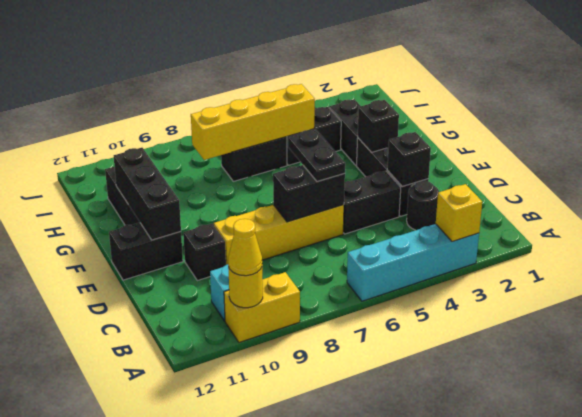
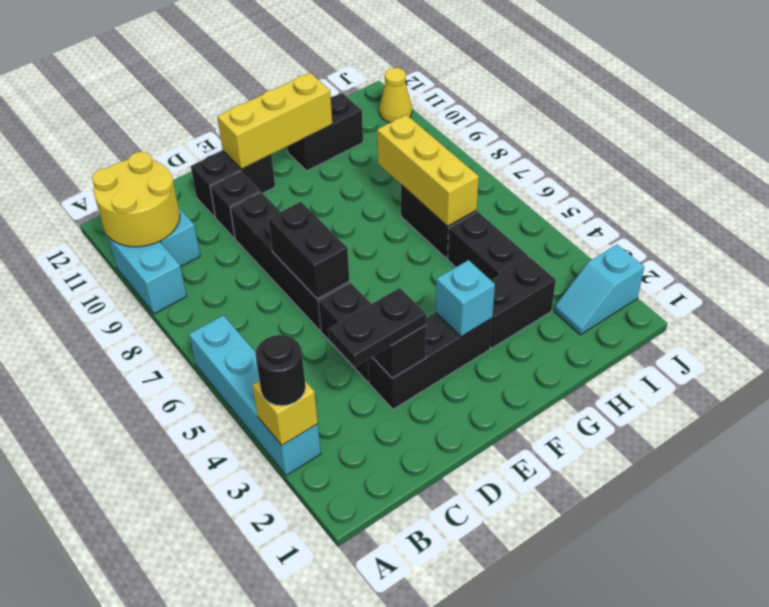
yellow brick A9:A10 level 1 -> cyan brick A9:A10 level 1
yellow round brick A10 level 2 -> yellow round brick A10:B11 level 2
yellow cone A10 level 3 -> yellow cone J11 level 1
black round brick C3 level 1 -> black round brick A3 level 3
yellow brick D6:D9 level 1 -> black brick D6:D9 level 1
black plate D6:E6 level 3 -> black plate C3:D3 level 3
black brick E11:E12 level 1 -> black brick D11:E11 level 1
black brick E11:G11 level 2 -> yellow brick E11:G11 level 2
black brick F3 level 2 -> cyan brick F3 level 2
yellow brick H5:H8 level 2 -> yellow brick H6:H8 level 2
none -> cyan slope I2:J2 level 1 top J

